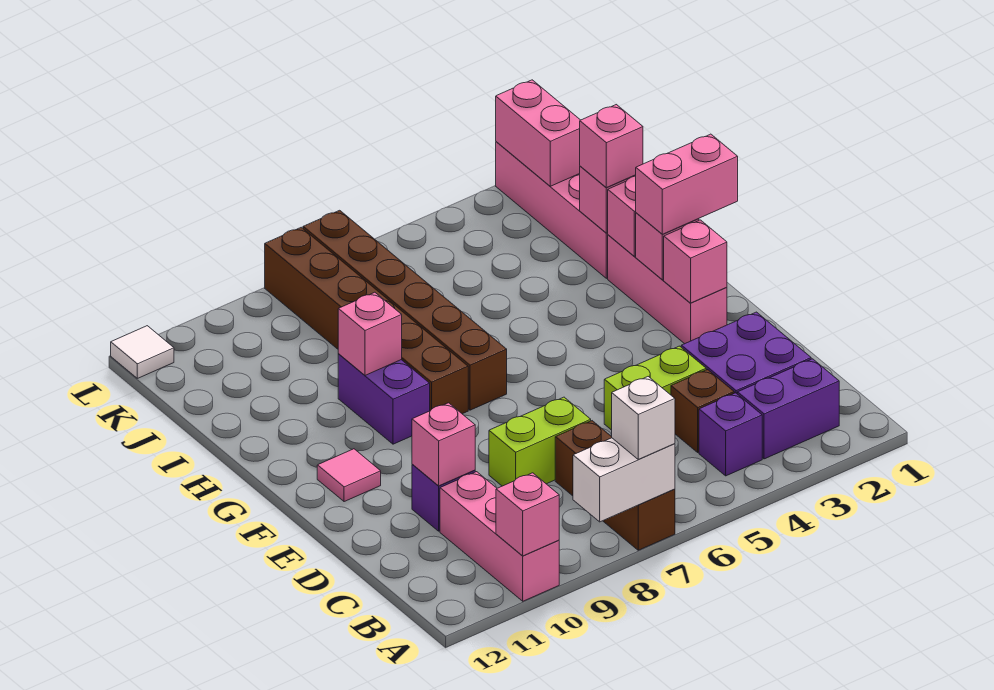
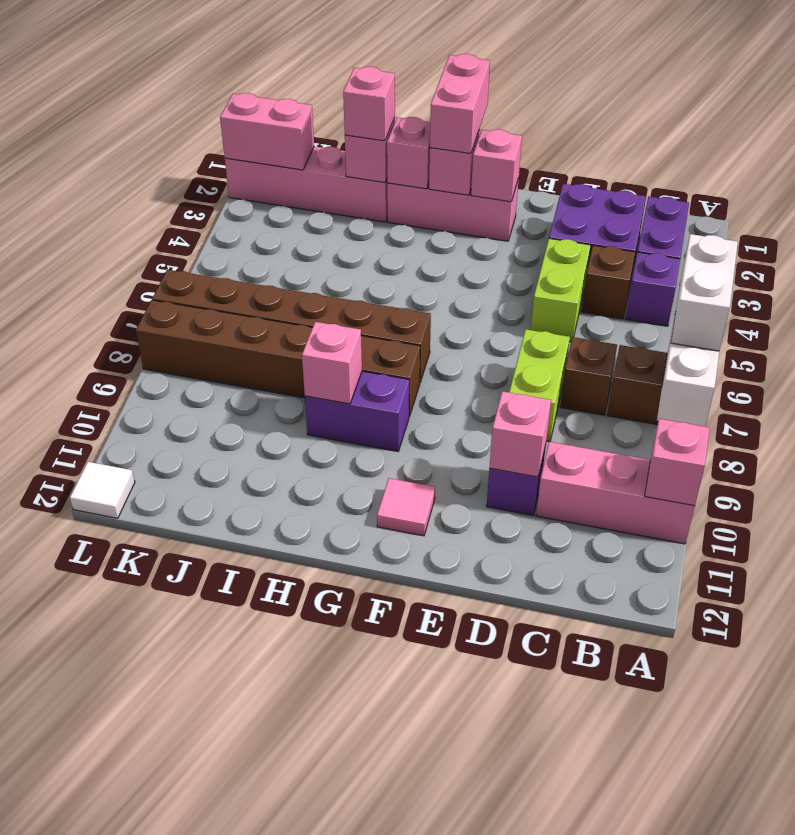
white brick A7 level 3 -> white brick A6:A7 level 3

